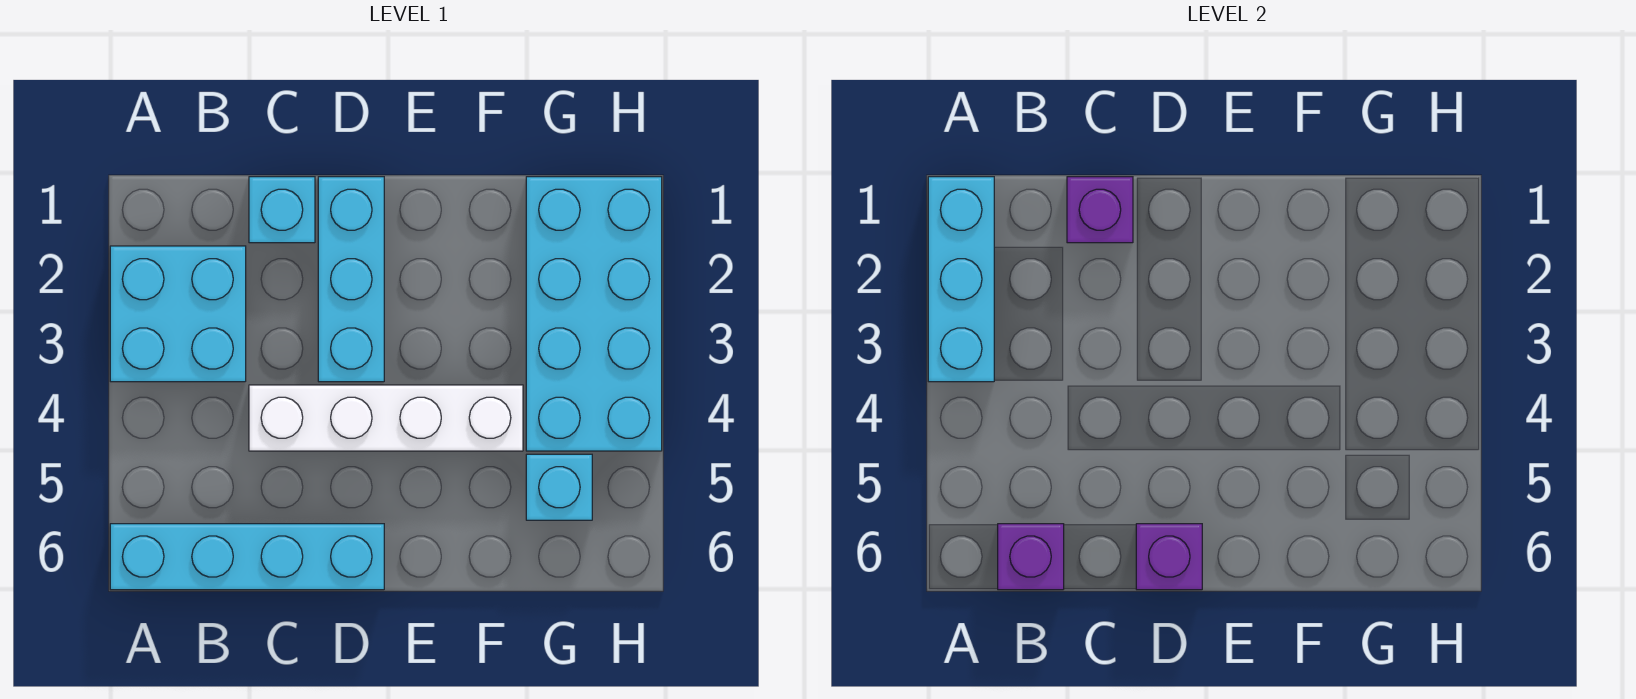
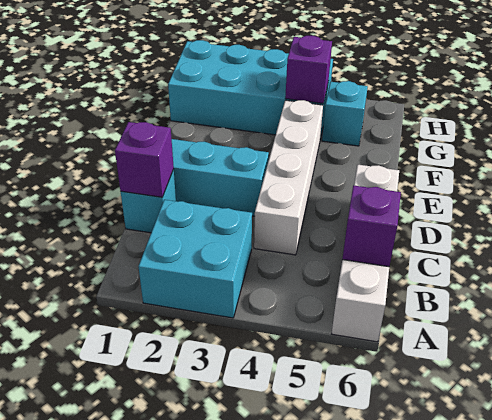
cyan brick A1:A3 level 2 -> none
cyan brick A6:D6 level 1 -> white brick A6:D6 level 1
purple brick D6 level 2 -> purple brick G4 level 2

